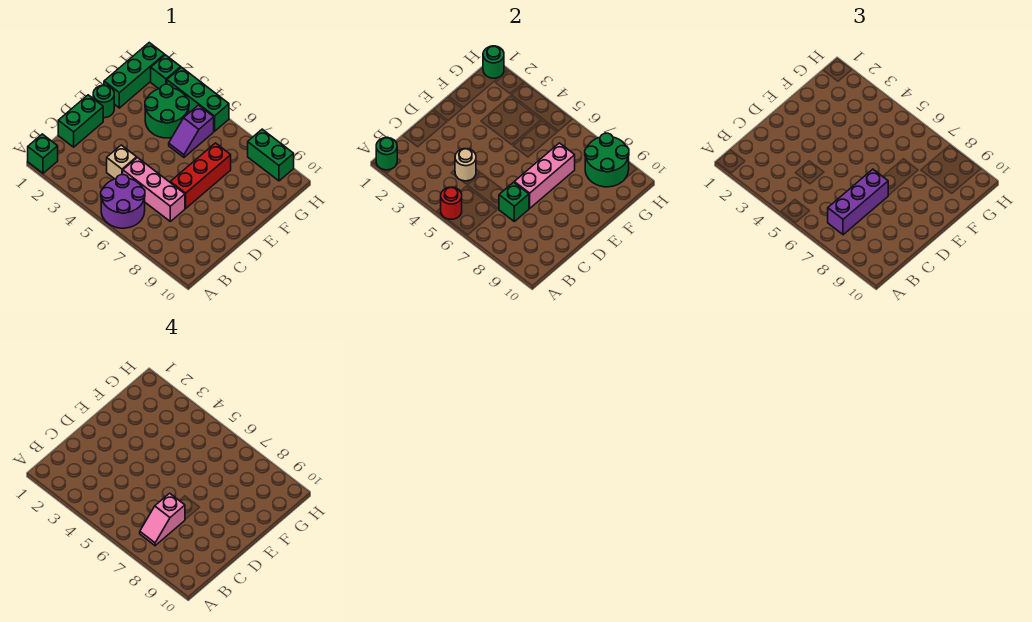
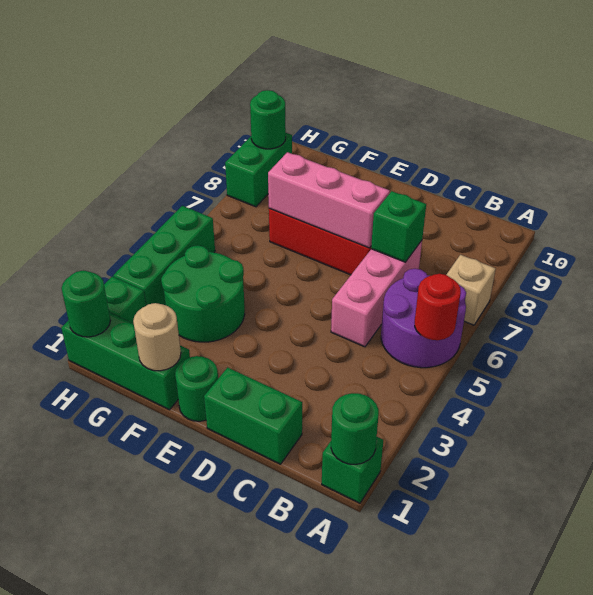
purple brick B7:D7 level 3 -> none
pink slope B7:C7 level 4 top C -> none
tan brick C4 level 1 -> tan brick A7 level 1
tan round brick C4 level 2 -> tan round brick F1 level 2
purple slope F5:G5 level 1 top G -> none
green round brick G8:H9 level 2 -> green round brick H9 level 2

